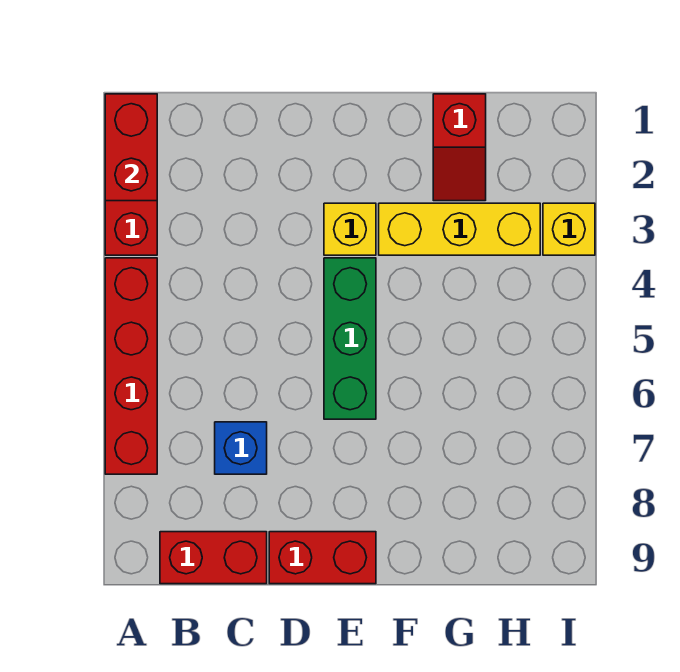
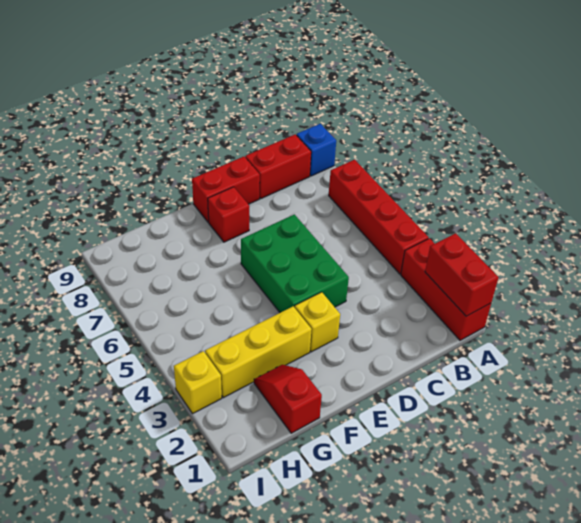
blue brick C7 level 1 -> blue brick A9 level 1
green brick E4:E6 level 1 -> green brick D4:E6 level 1
none -> red brick E8 level 1

